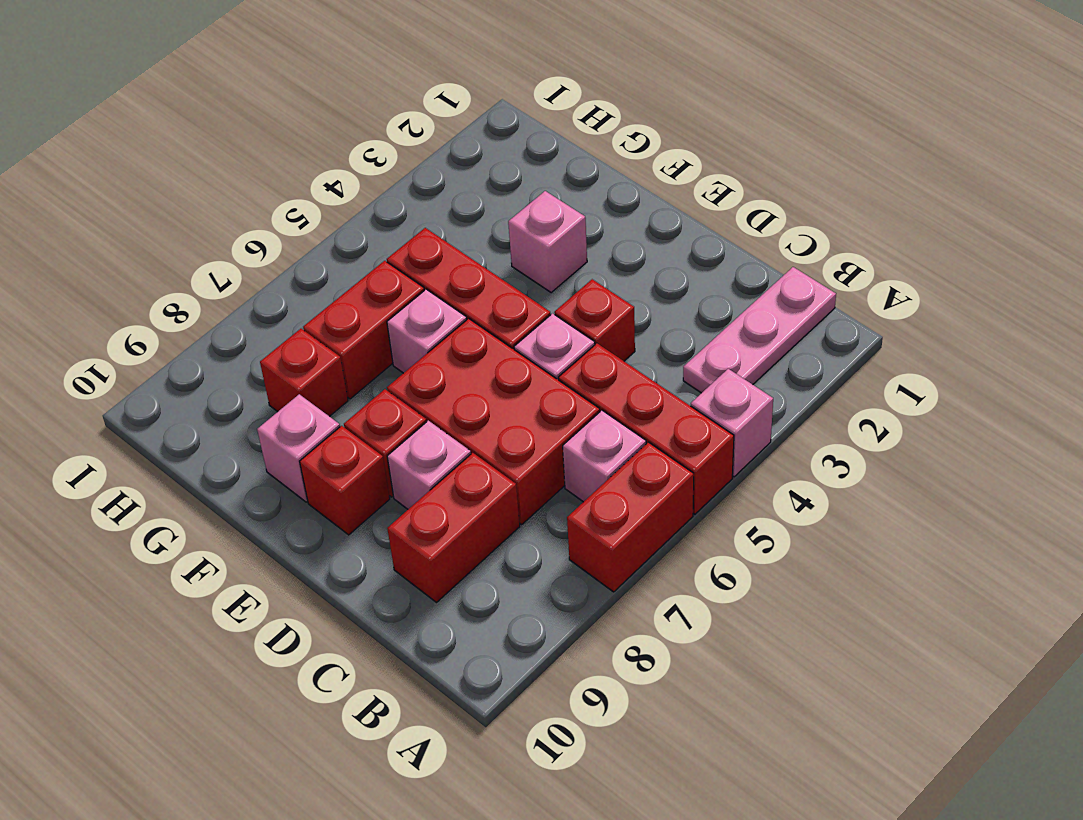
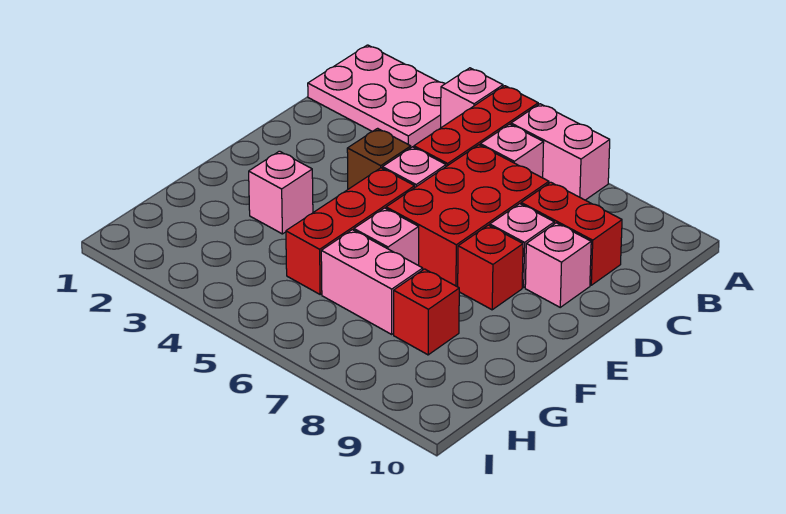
red brick A6:A7 level 1 -> pink brick A6:A7 level 1
pink plate B1:B3 level 1 -> pink plate A1:B3 level 1
red brick D4 level 1 -> brown brick D4 level 1
red brick E9 level 1 -> none
pink brick F9 level 1 -> pink brick D9 level 1
red brick G6:G7 level 1 -> pink brick G6:G7 level 1

